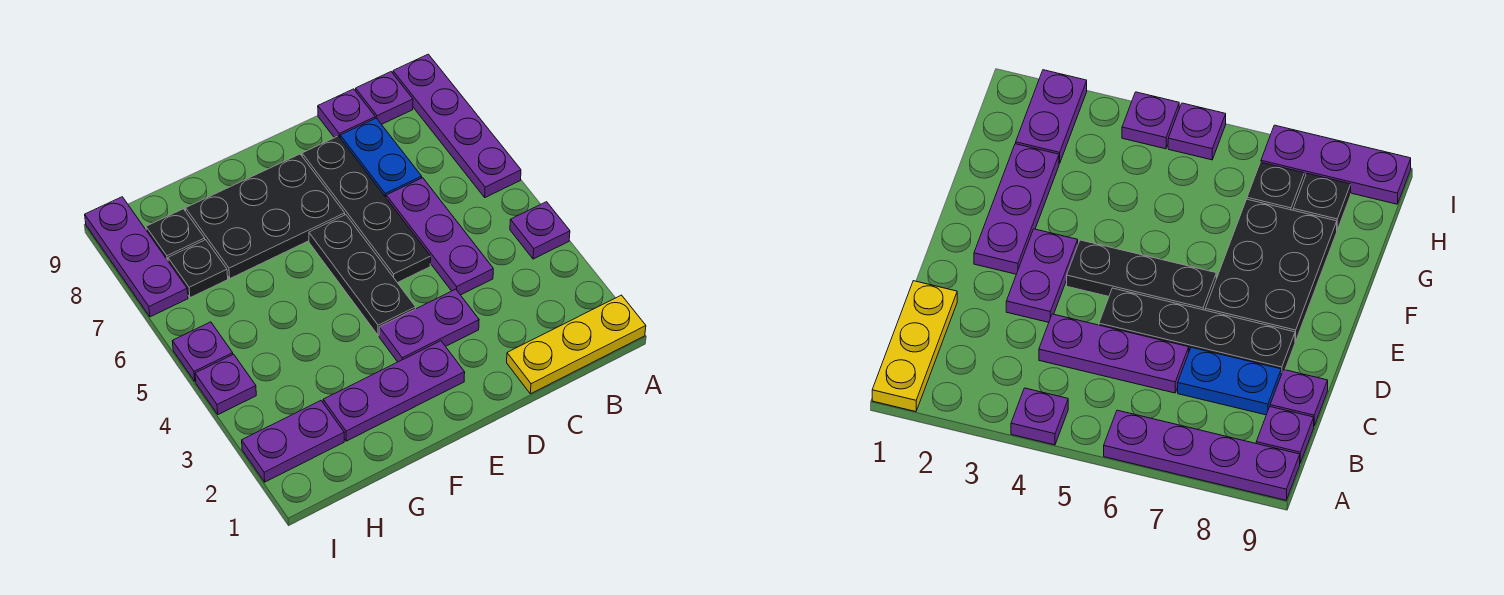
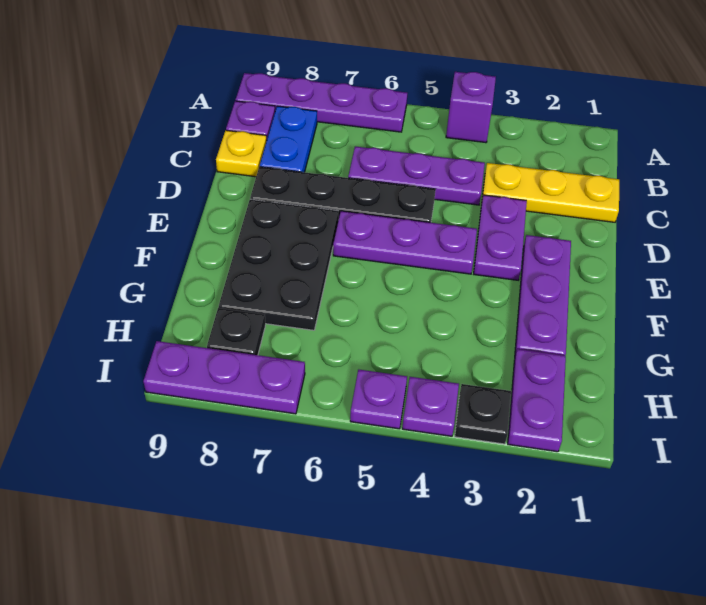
yellow plate A1:C1 level 1 -> yellow plate C1:C3 level 1
purple plate A4 level 1 -> purple brick A4 level 1
blue plate C7:C8 level 1 -> blue plate B8:C8 level 1
purple plate C9 level 1 -> yellow plate C9 level 1
black plate E4:E6 level 1 -> purple plate E4:E6 level 1
black plate H7 level 1 -> black plate I3 level 1

